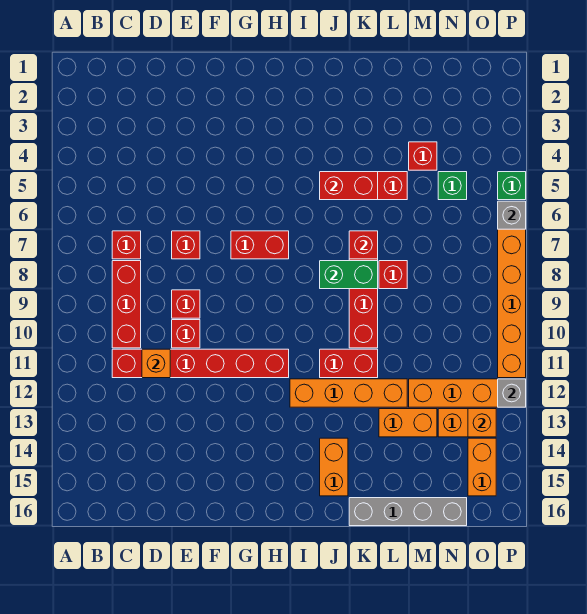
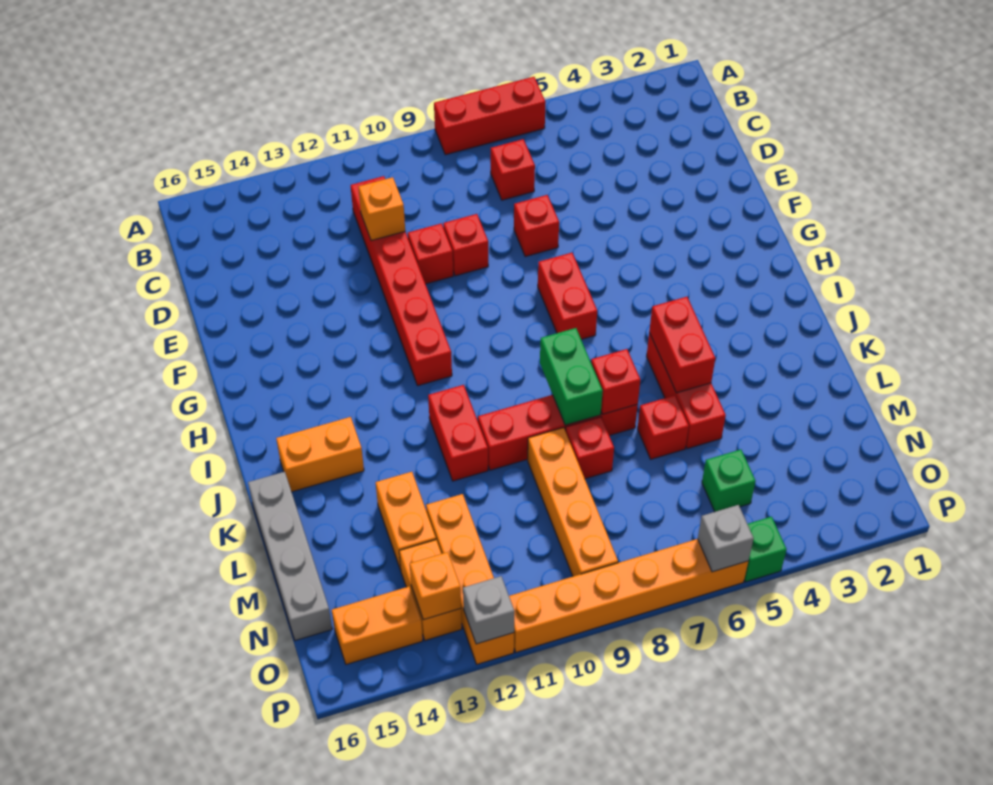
red brick C8:C10 level 1 -> red brick A6:A8 level 1
orange brick I12:L12 level 1 -> orange brick L9:O9 level 1
red brick M4 level 1 -> red brick L6 level 1

